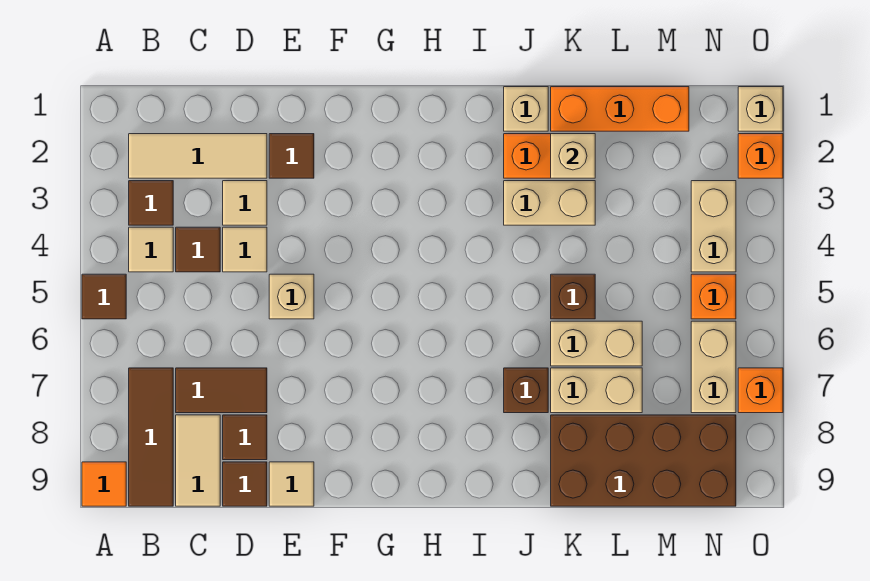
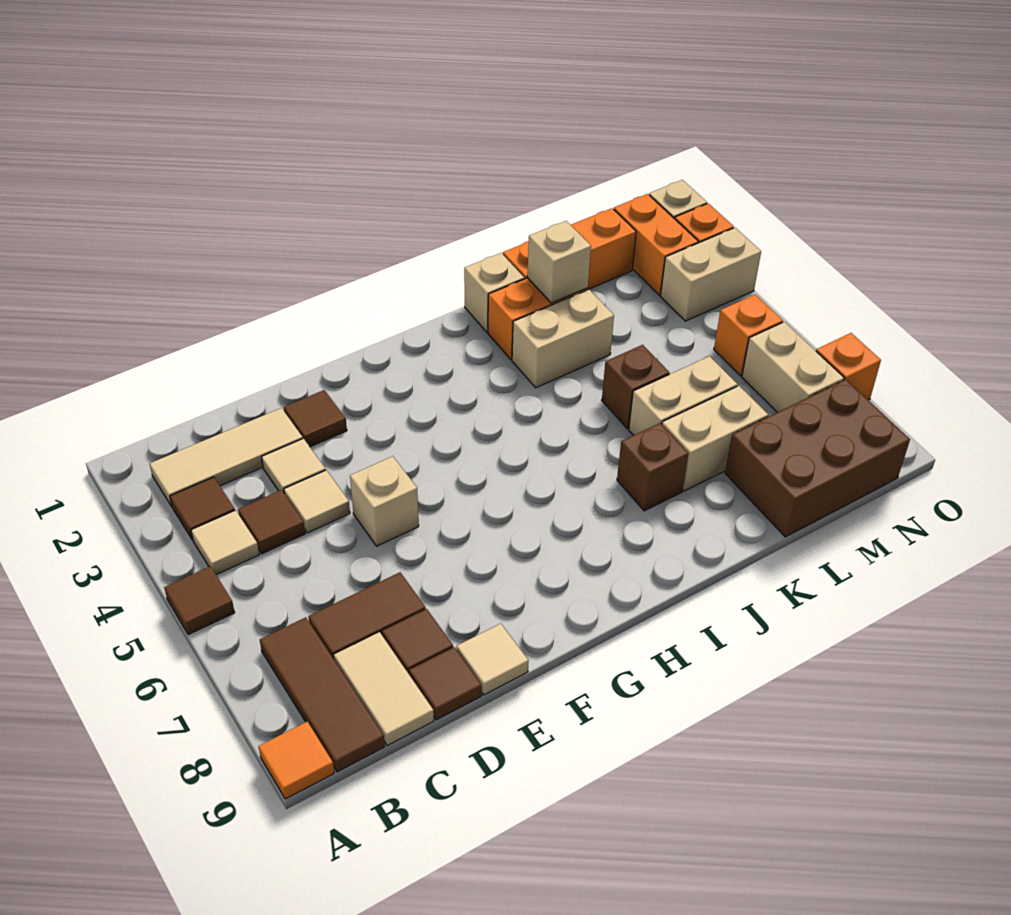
brown brick K8:N9 level 1 -> brown brick L8:N9 level 1
none -> orange brick N1:N2 level 1
tan brick N3:N4 level 1 -> tan brick N3:O3 level 1

